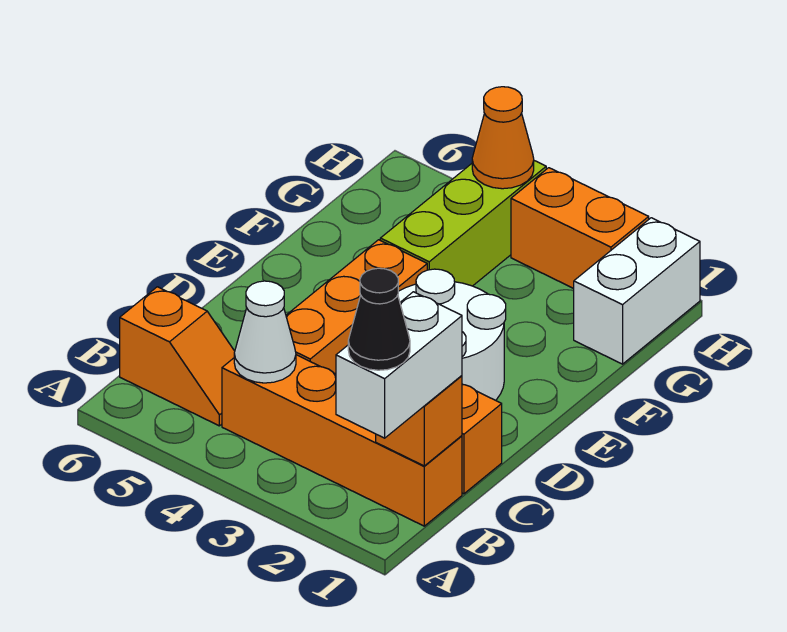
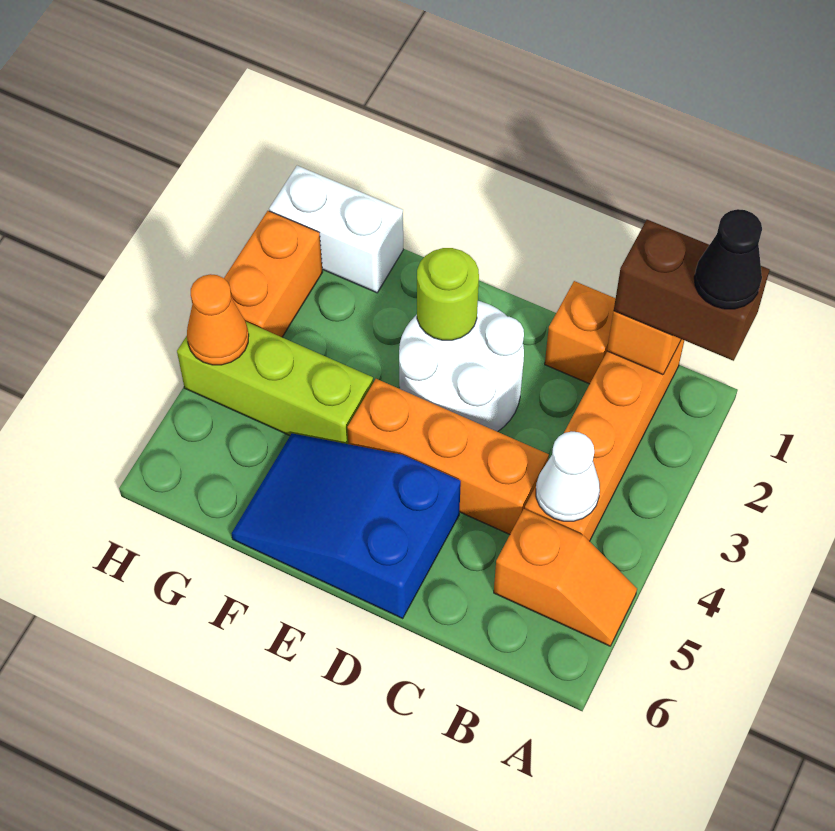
white brick A1:B1 level 3 -> brown brick A1:B1 level 3
orange slope B5:B6 level 1 top 6 -> orange slope A5:B5 level 1 top B
none -> blue slope D5:F6 level 1 top D
none -> lime round brick E2 level 2

